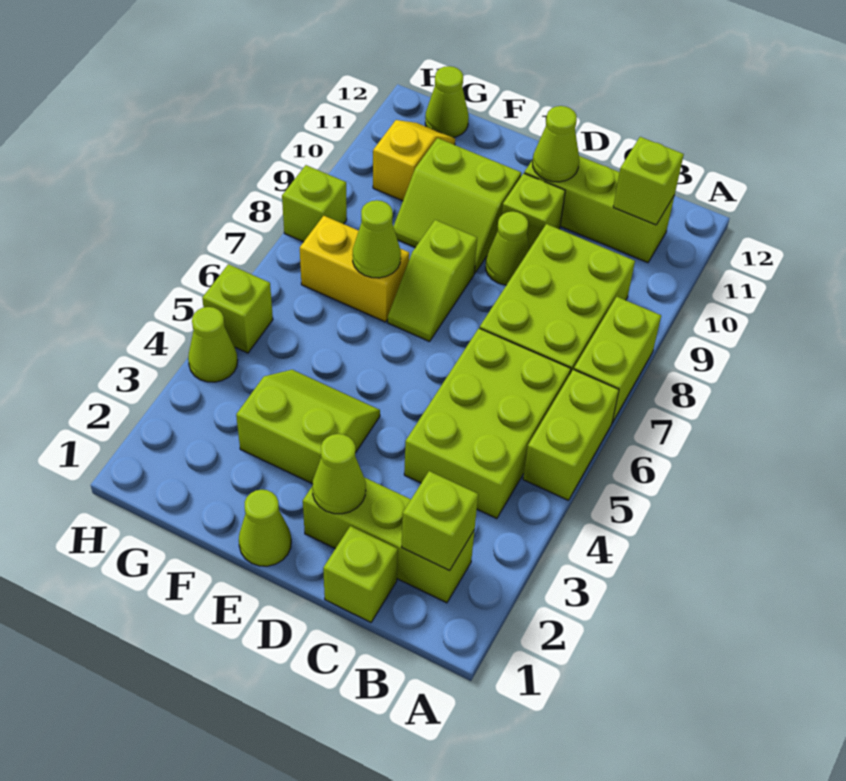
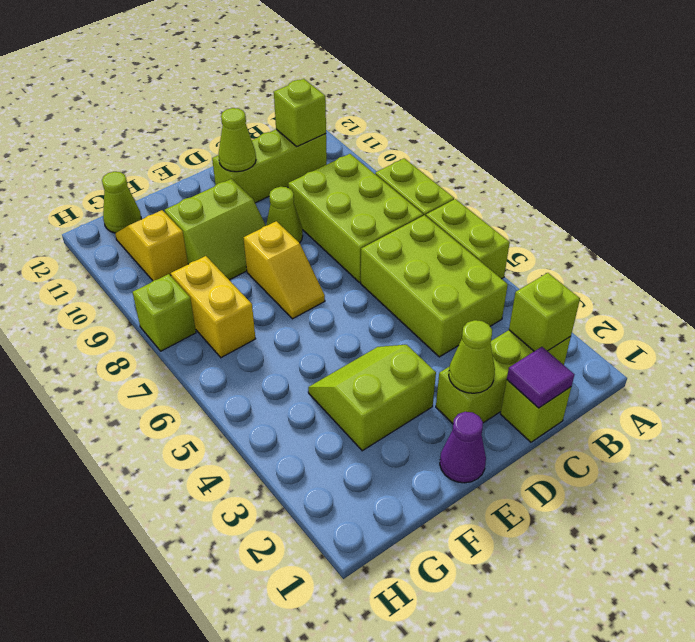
none -> purple tile C1 level 2
lime brick D10 level 1 -> none
lime cone E1 level 1 -> purple cone E1 level 1
lime slope E7:E8 level 1 top 8 -> yellow slope E7:E8 level 1 top 8
yellow brick F7:G7 level 1 -> yellow brick G7:G8 level 1
lime cone F7 level 2 -> none
lime cone H4 level 1 -> none
lime brick H5 level 1 -> none

